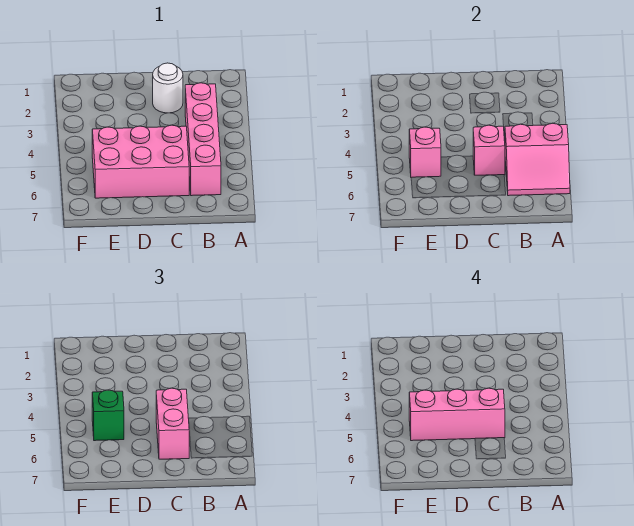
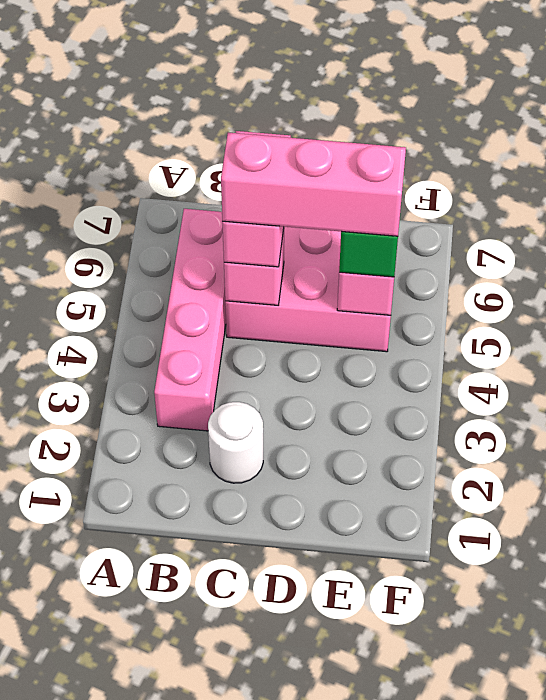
pink slope A5:B6 level 2 top 5 -> none

